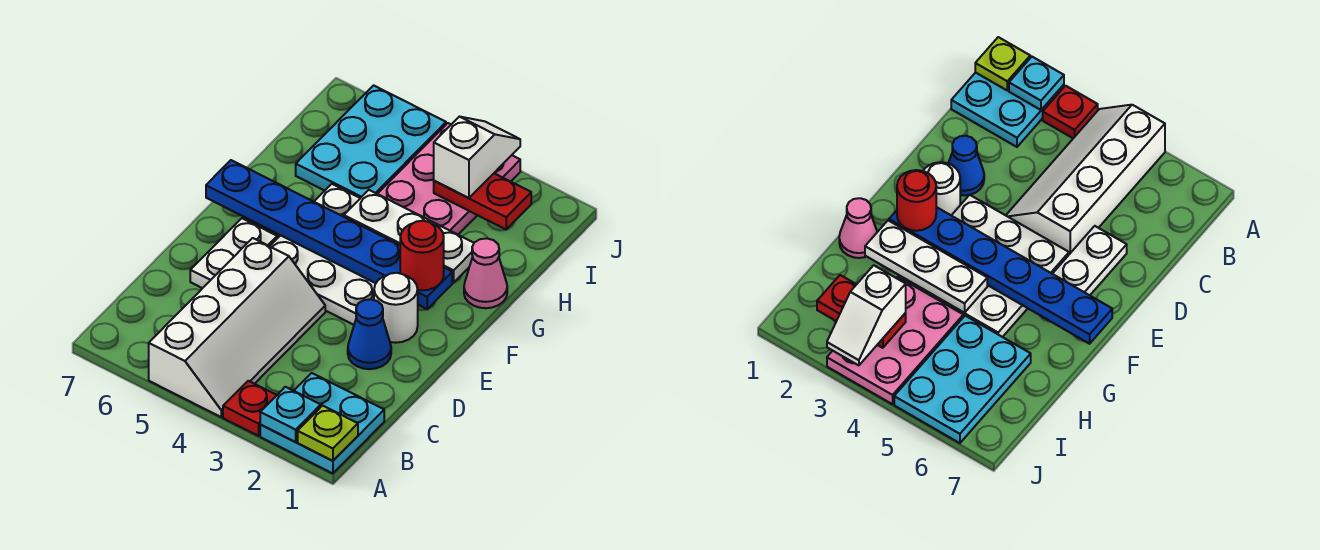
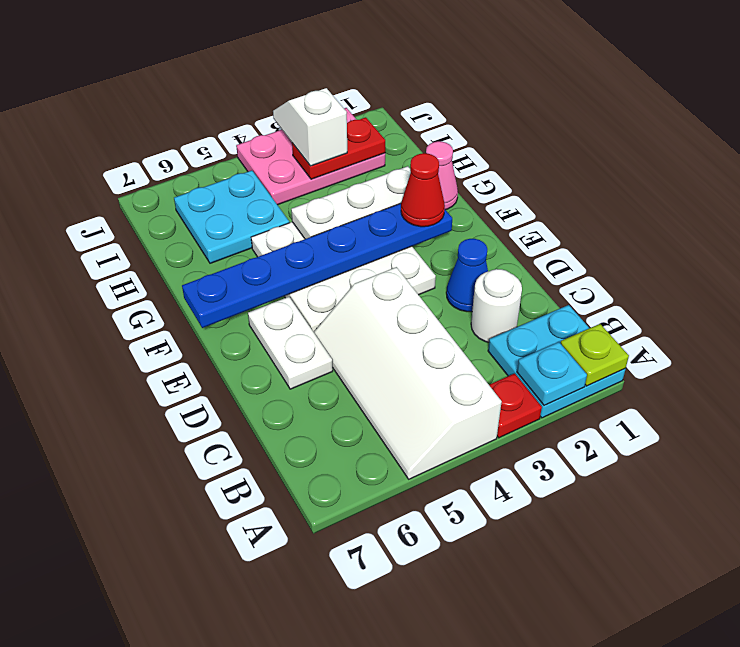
white slope A4:D5 level 1 top 5 -> white slope A4:D5 level 1 top 4
white round brick E2 level 1 -> white round brick C2 level 1
red round brick F2 level 3 -> red cone F2 level 3
pink plate H3:J4 level 1 -> pink plate I2:J4 level 1
cyan plate H5:J6 level 1 -> cyan plate H5:I6 level 1

